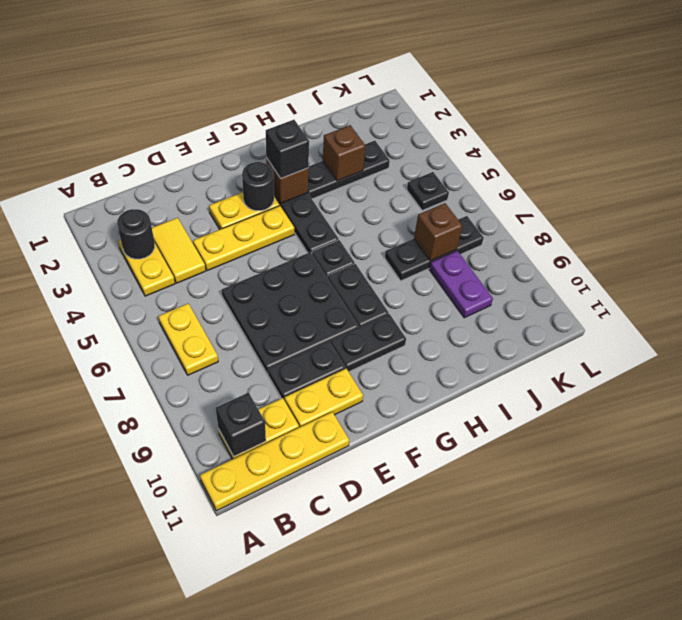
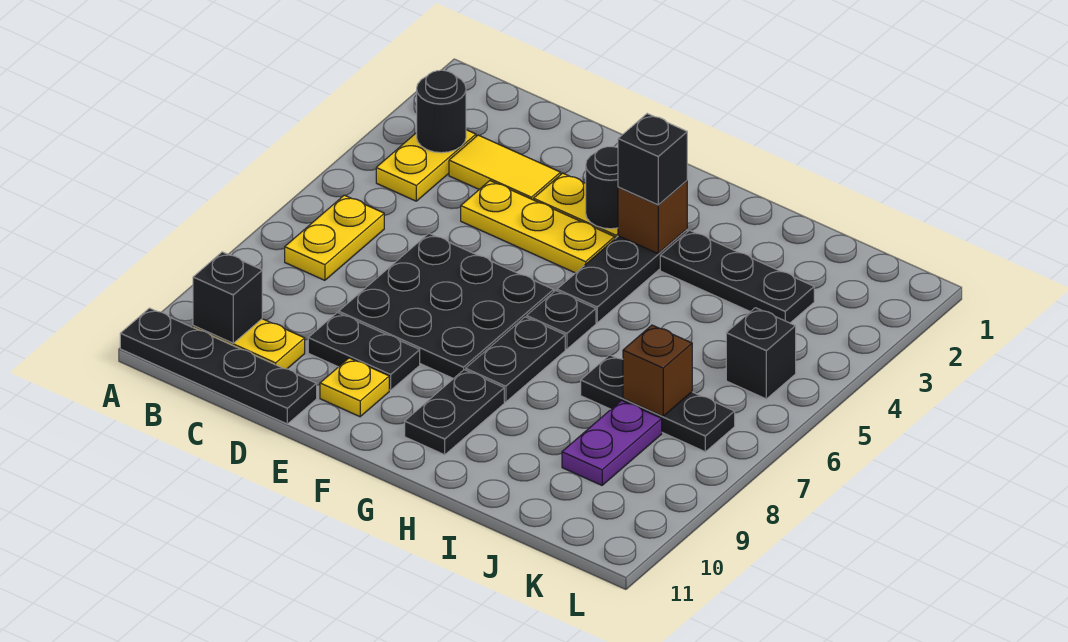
yellow plate A11:D11 level 1 -> black plate A11:D11 level 1
yellow tile C3:C4 level 1 -> yellow tile C3:D3 level 1
yellow plate D10:E10 level 1 -> yellow plate E10 level 1
black plate F9:G9 level 1 -> black plate G9:G10 level 1
brown brick I3 level 2 -> none
black plate K5 level 1 -> black brick K5 level 1

